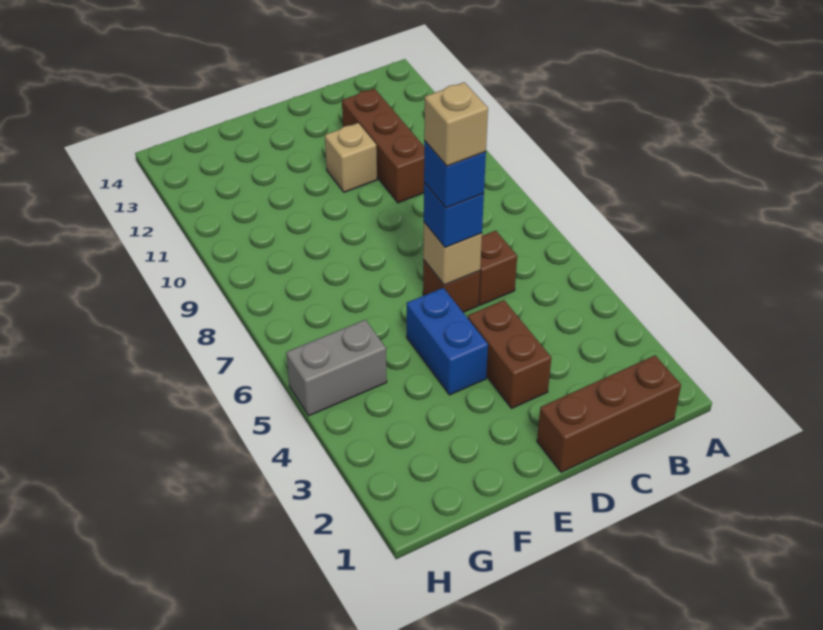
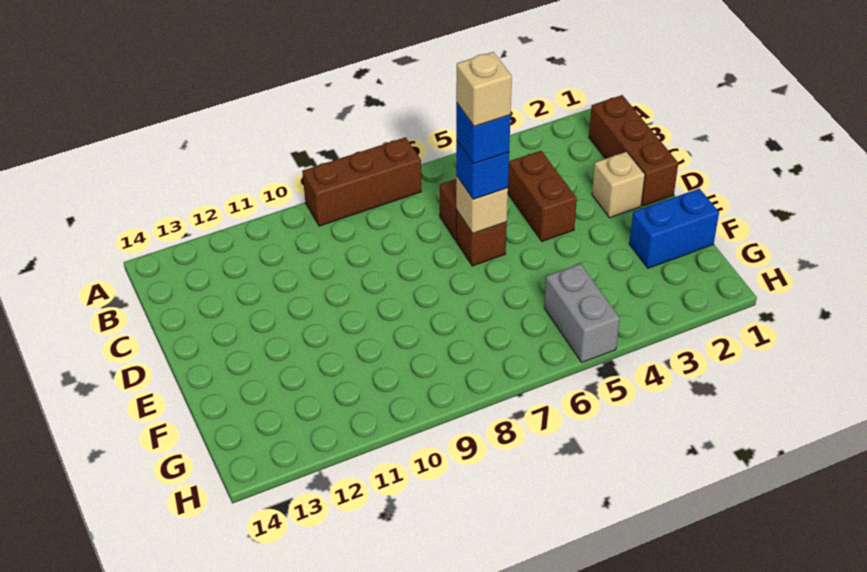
brown brick C10:C12 level 1 -> brown brick A7:A9 level 1
brown brick D3:D4 level 1 -> brown brick C4:D4 level 1
tan brick D11 level 1 -> tan brick D2 level 1
blue brick E4:E5 level 1 -> blue brick F1:F2 level 1

